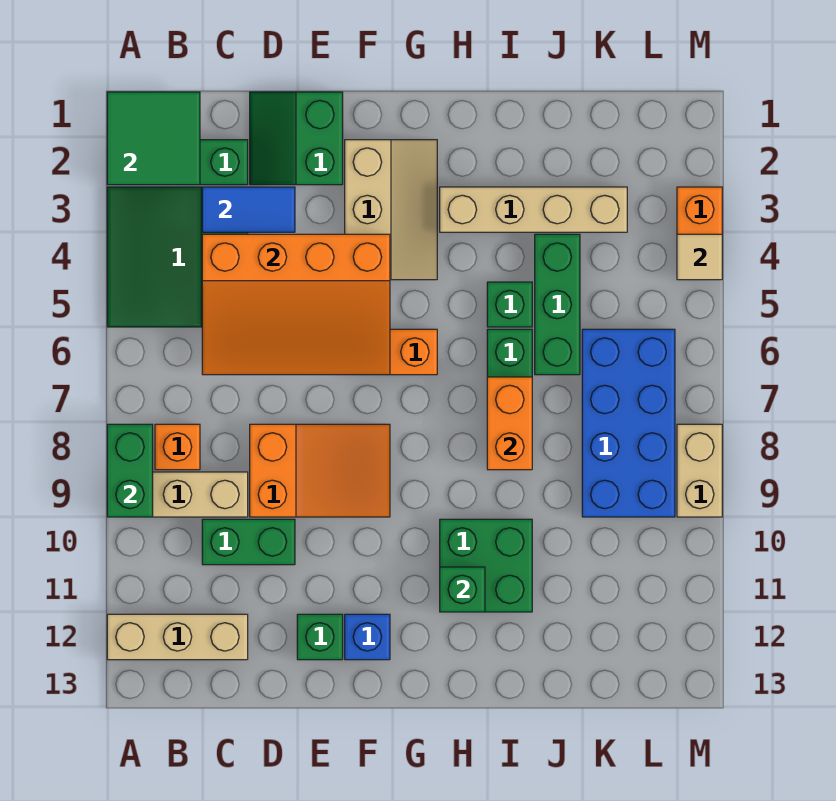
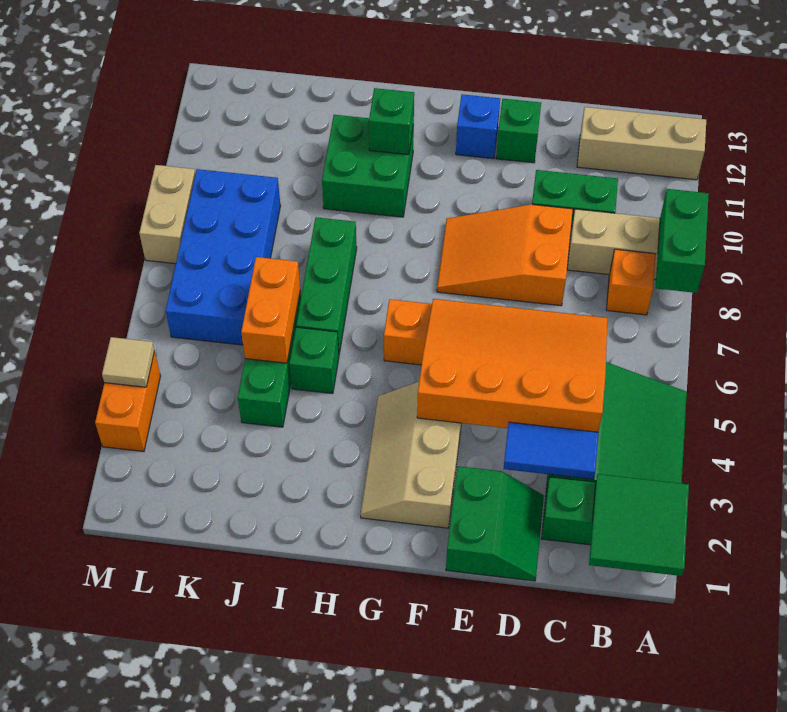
tan brick H3:K3 level 1 -> none
orange brick I7:I8 level 2 -> orange brick J5:J6 level 2

